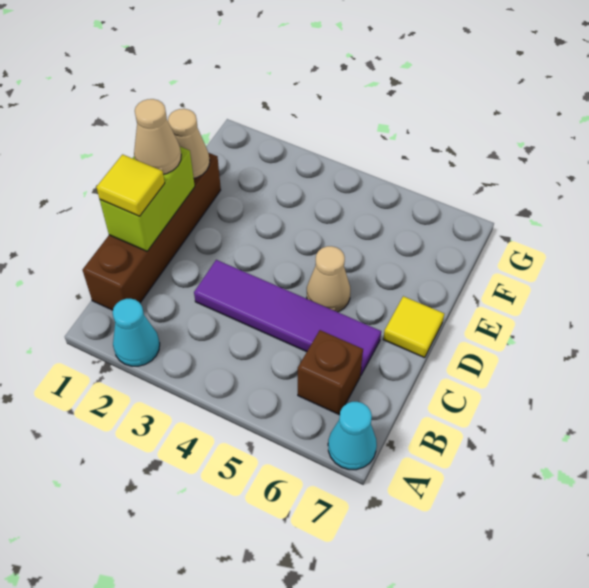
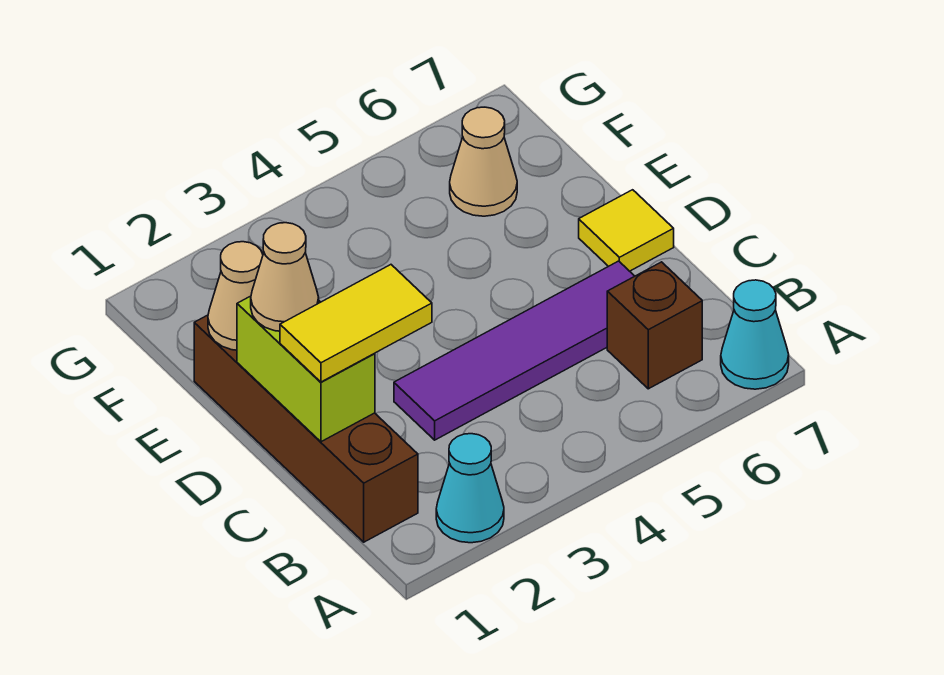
yellow tile C1 level 3 -> yellow tile C1:C2 level 3
tan cone D5 level 1 -> tan cone F6 level 1

